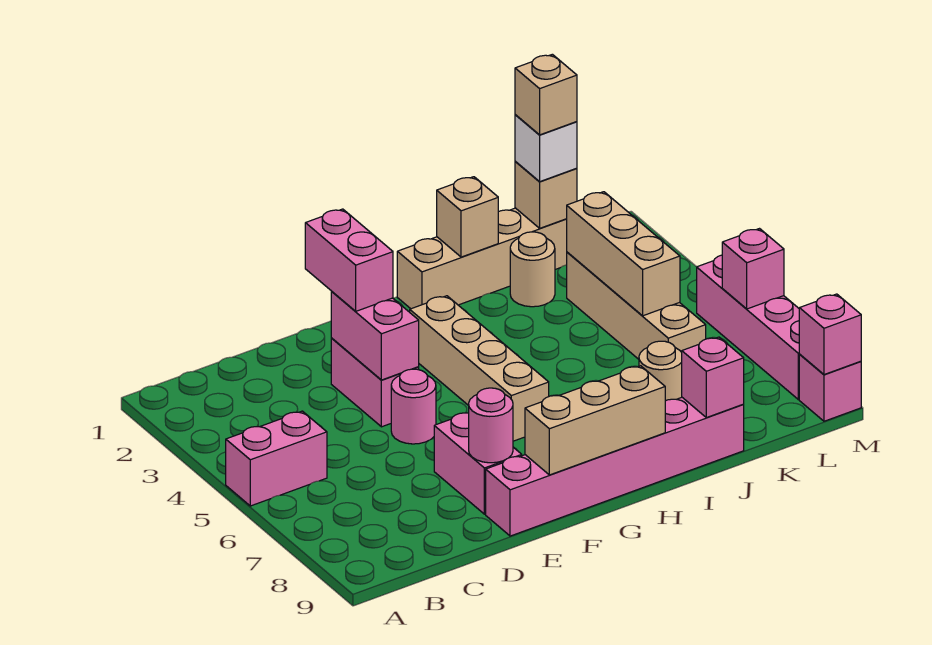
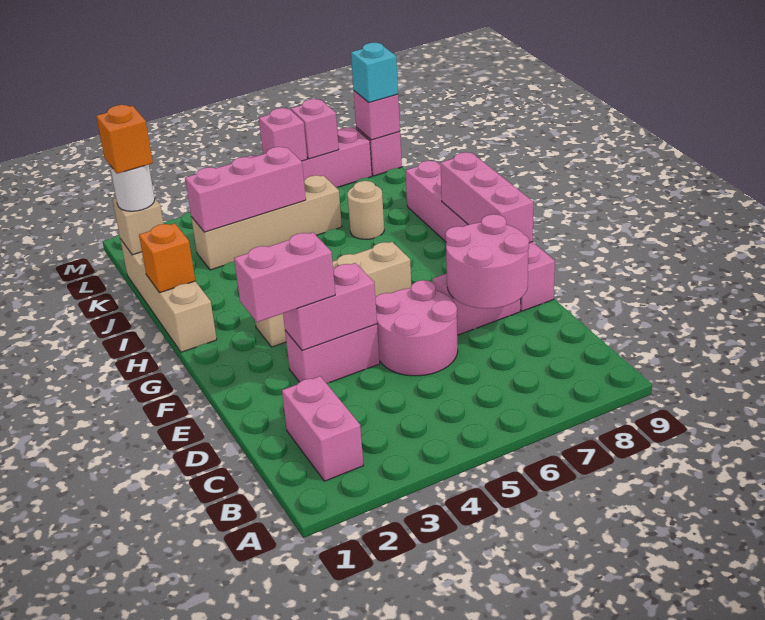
pink brick A5:B5 level 1 -> pink brick B2:C2 level 1
pink round brick E5 level 1 -> pink round brick D5:E6 level 1
pink round brick E8 level 2 -> pink round brick D7:E8 level 2
tan brick F9:H9 level 2 -> pink brick F9:H9 level 2
tan brick I1 level 2 -> orange brick I1 level 2
tan round brick J2 level 1 -> none
pink brick J9 level 2 -> pink brick M7 level 2
white brick K1 level 3 -> white round brick K1 level 3
tan brick K1 level 4 -> orange brick K1 level 4
tan brick K3:K5 level 2 -> pink brick K3:K5 level 2
none -> cyan brick M9 level 3

